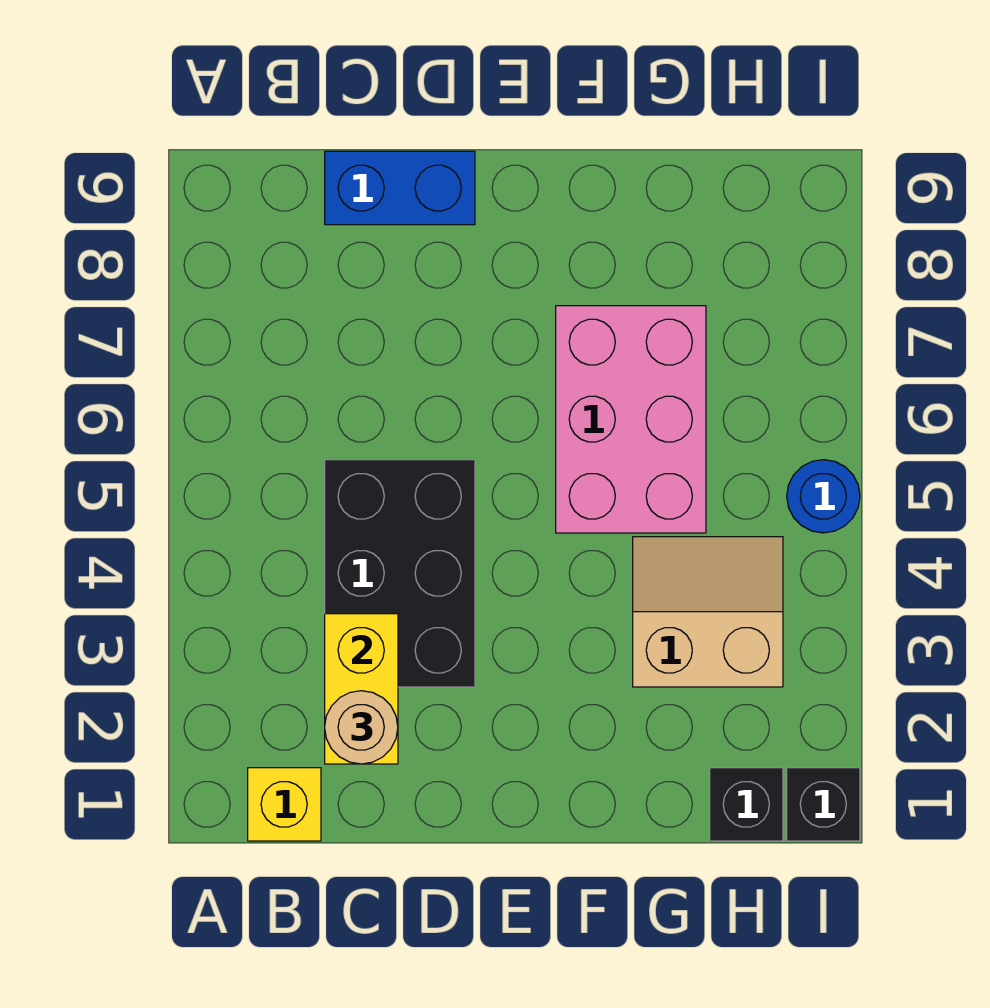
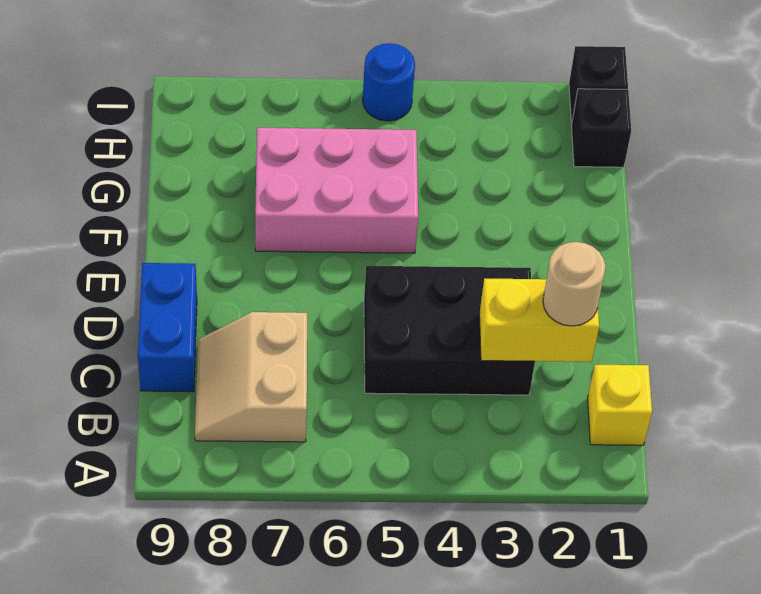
tan slope G3:H4 level 1 top 3 -> tan slope B7:C8 level 1 top 7

